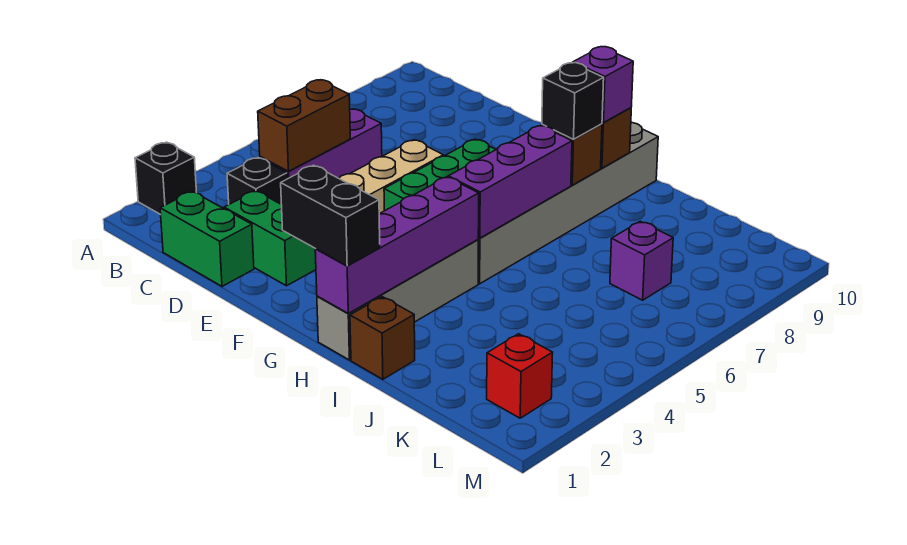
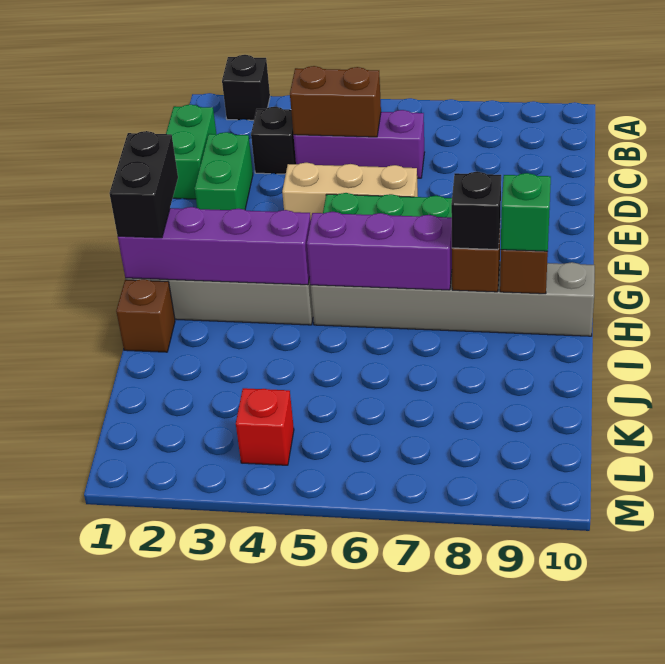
purple brick H9 level 3 -> green brick H9 level 3
purple brick K7 level 1 -> none
red brick L2 level 1 -> red brick L4 level 1

